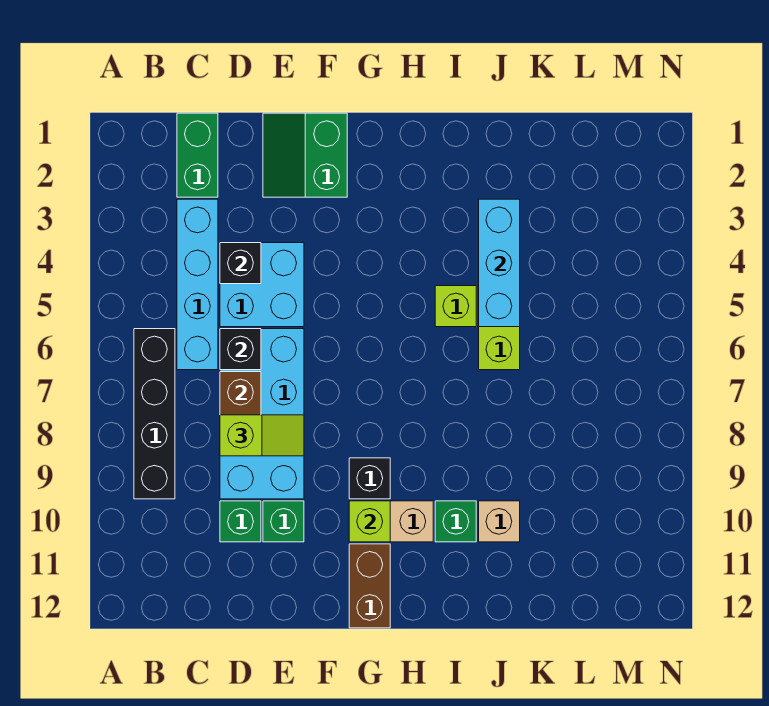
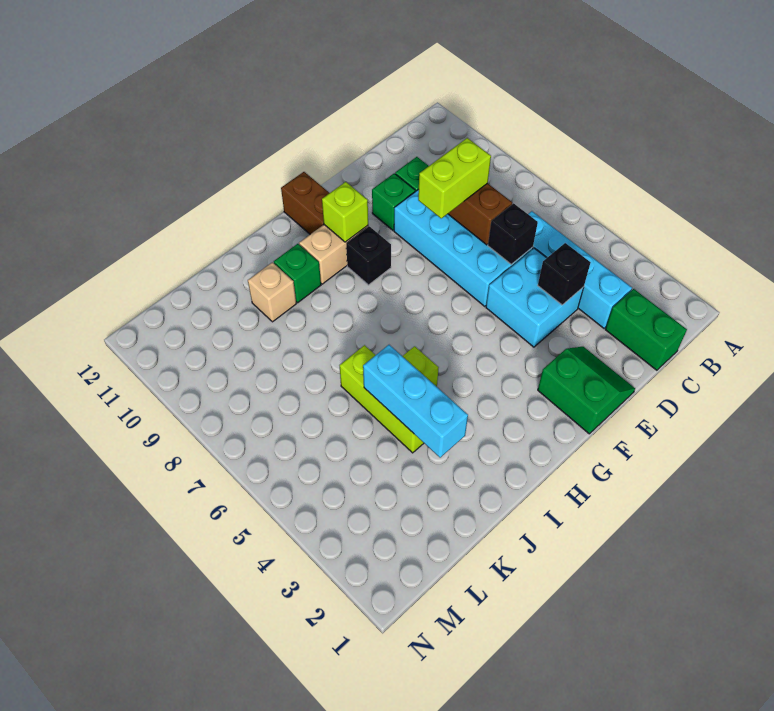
black brick B6:B9 level 1 -> none
lime slope D8:E8 level 3 top D -> lime brick D8:E8 level 3

